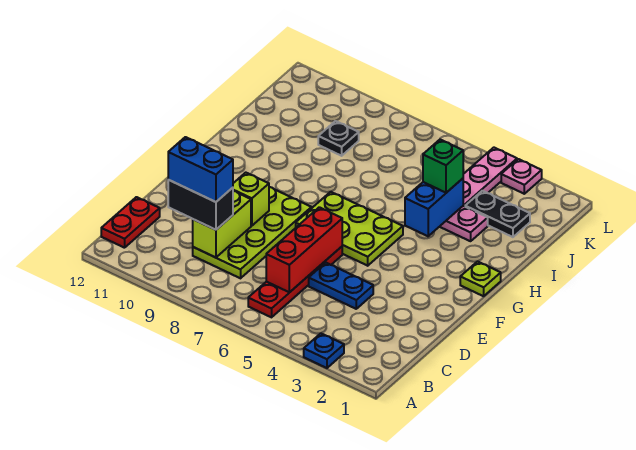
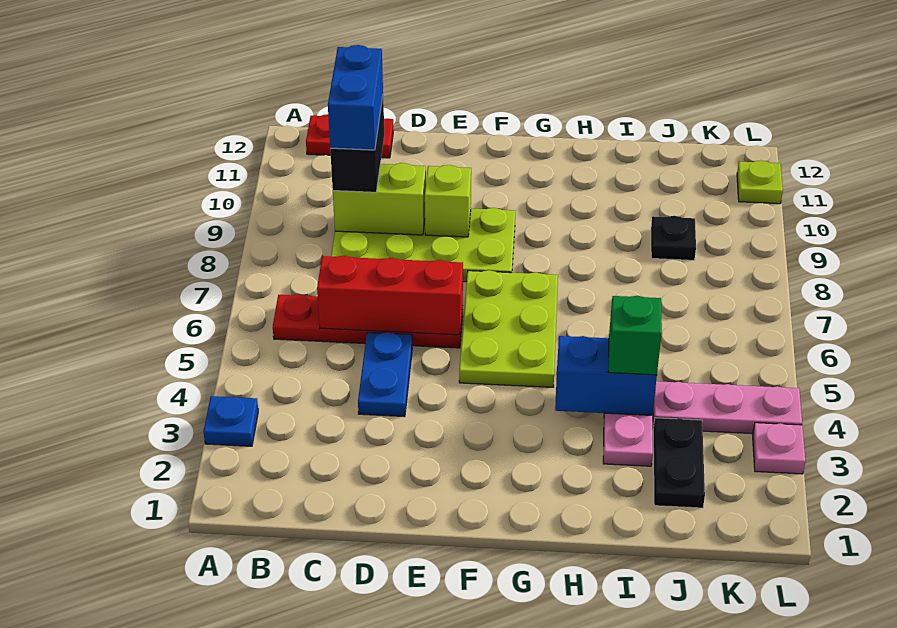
lime plate G1 level 1 -> lime plate L11 level 1

